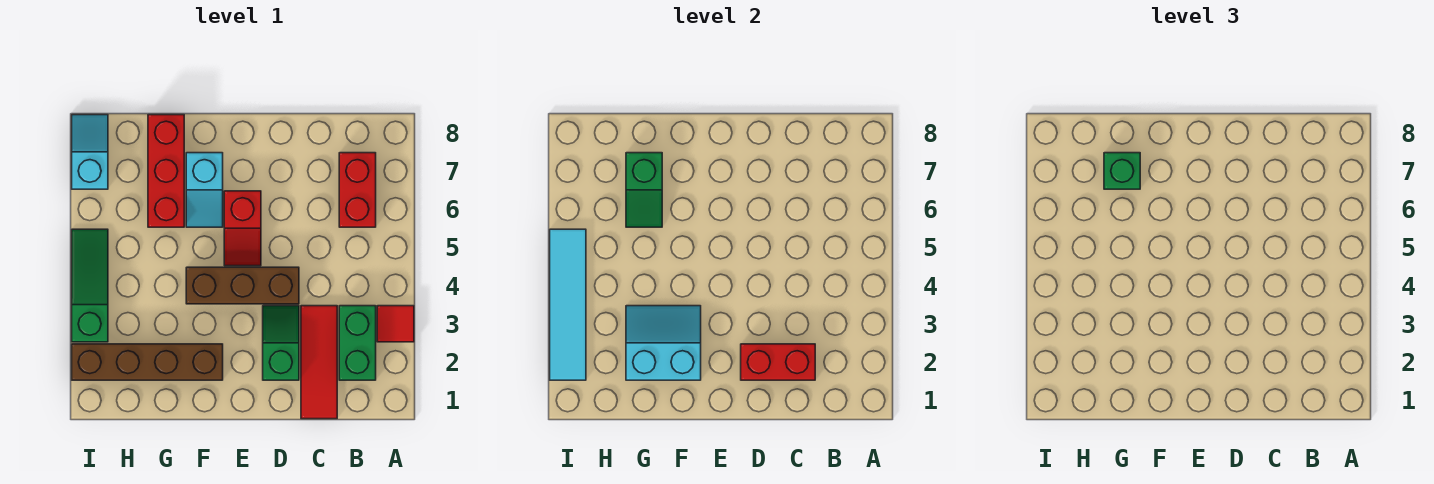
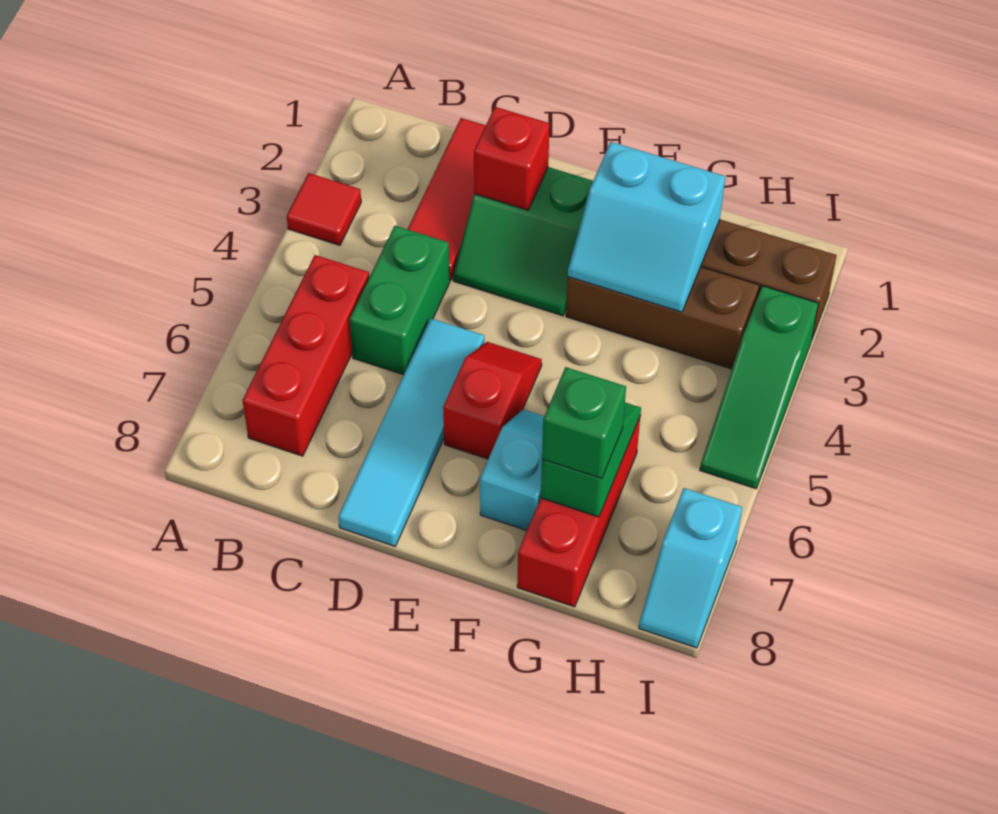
green brick B2:B3 level 1 -> green brick C4:C5 level 1
red brick B6:B7 level 1 -> red brick B5:B7 level 1
red brick C2:D2 level 2 -> red brick D2 level 2
green slope D2:D3 level 1 top 2 -> green slope D2:E3 level 1 top 2
brown brick D4:F4 level 1 -> brown brick F3:H3 level 1
cyan tile I2:I5 level 2 -> cyan tile D5:D8 level 1

